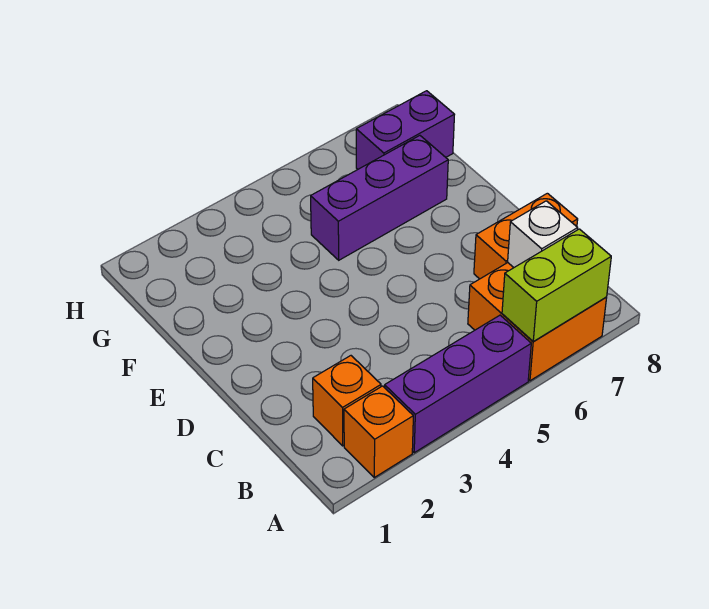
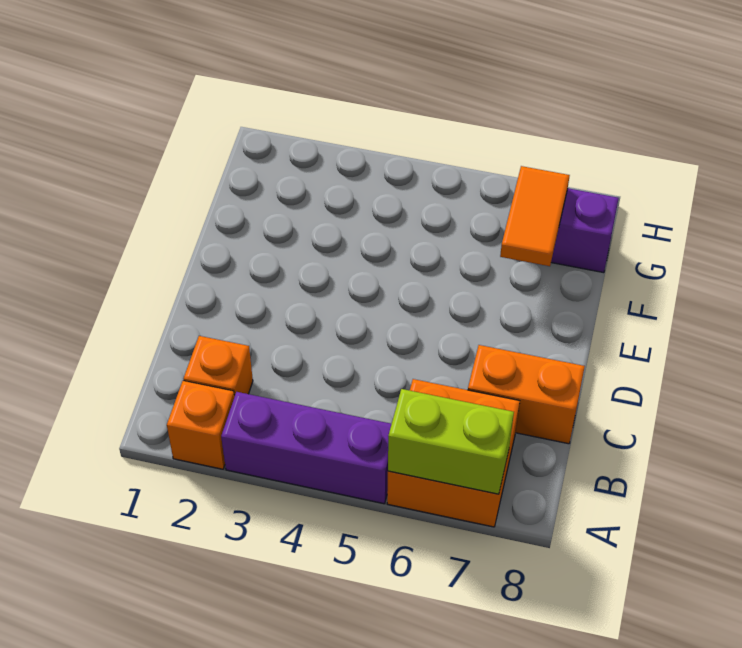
white brick B7 level 2 -> none
purple brick F5:F7 level 1 -> none
none -> orange tile F7:G7 level 2

